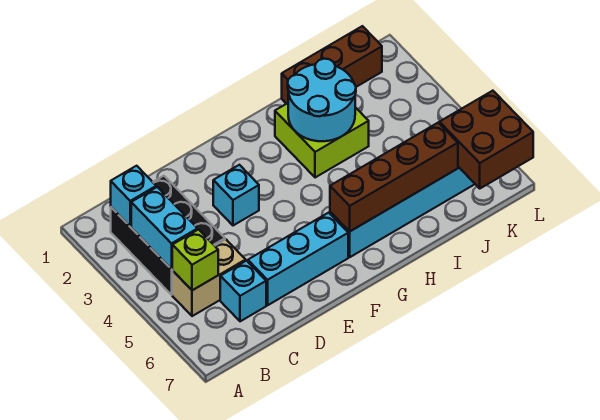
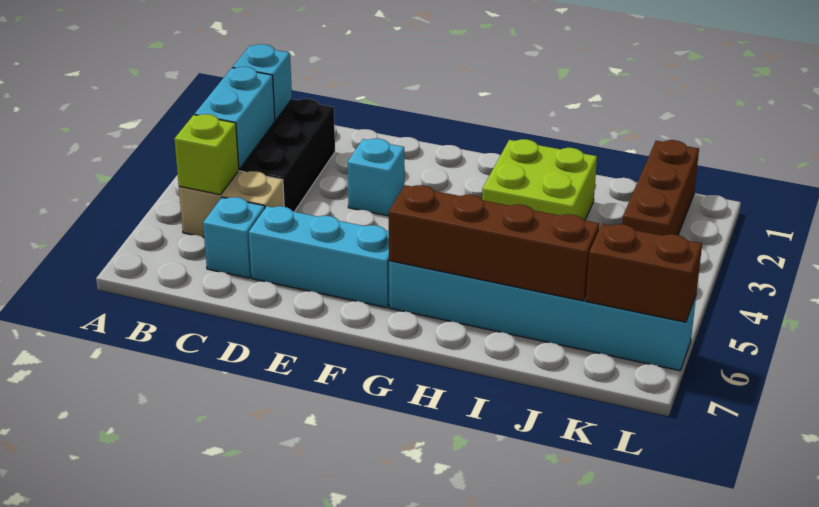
cyan round brick H2:I3 level 2 -> none
brown brick I1:K1 level 1 -> brown brick K1:K3 level 1
brown brick K6:L7 level 2 -> brown brick K6:L6 level 2

